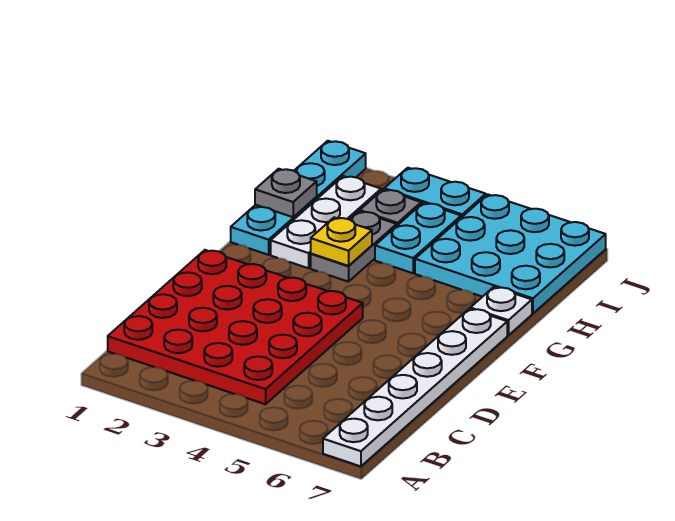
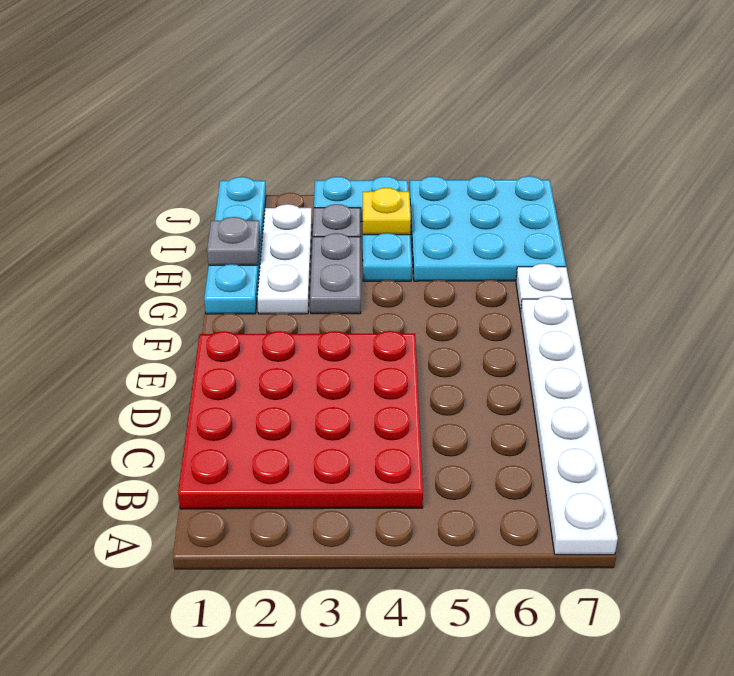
yellow plate G3 level 2 -> yellow plate I4 level 2

